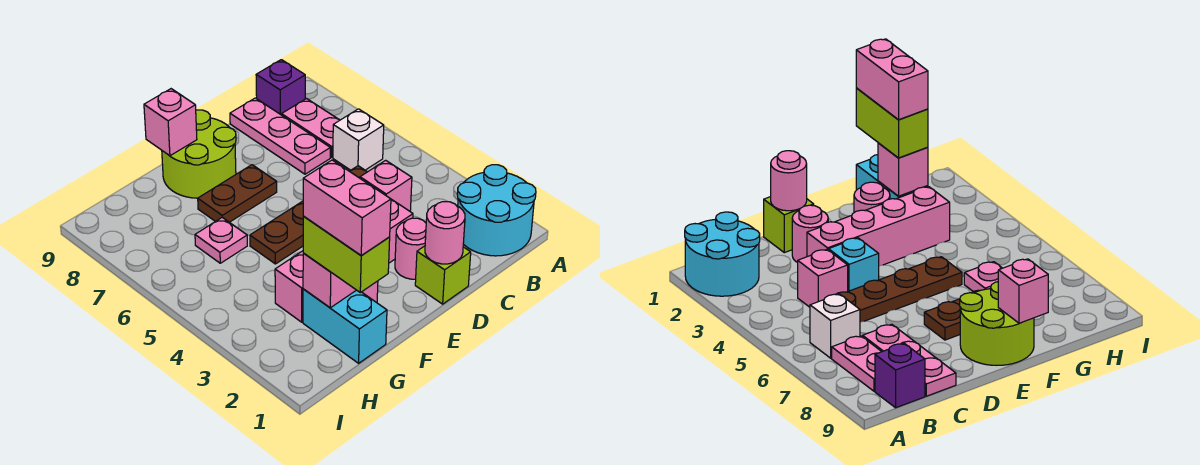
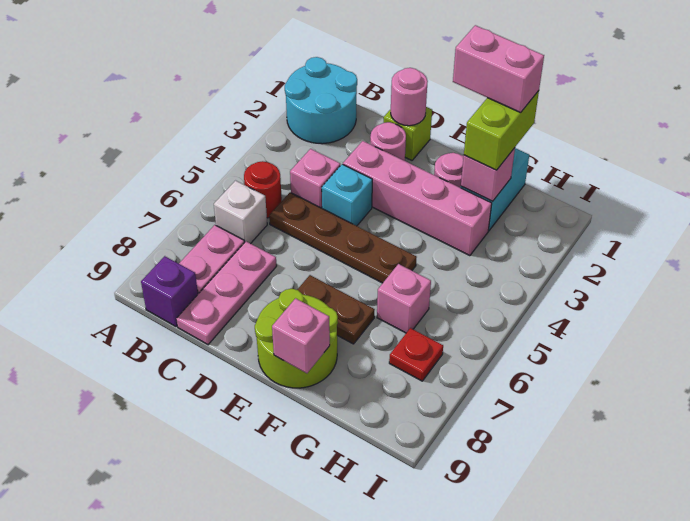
none -> red round brick B5 level 1
pink brick G1:G2 level 4 -> pink brick F1:G1 level 4
pink plate G6 level 1 -> pink brick G6 level 1
none -> red plate H7 level 1

